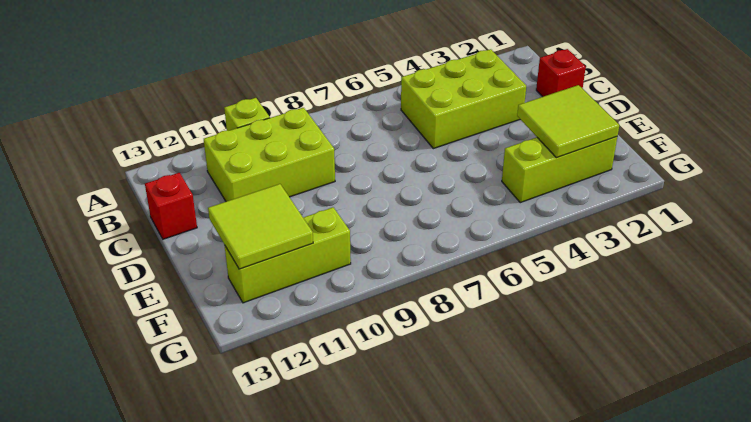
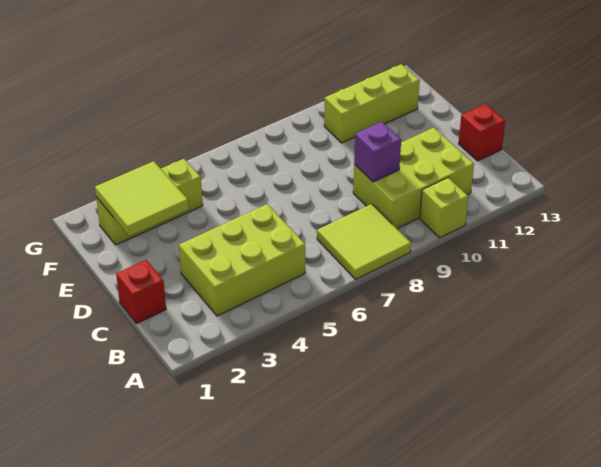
none -> purple brick C9 level 2
lime tile E11:F12 level 2 -> lime tile A7:B8 level 1

